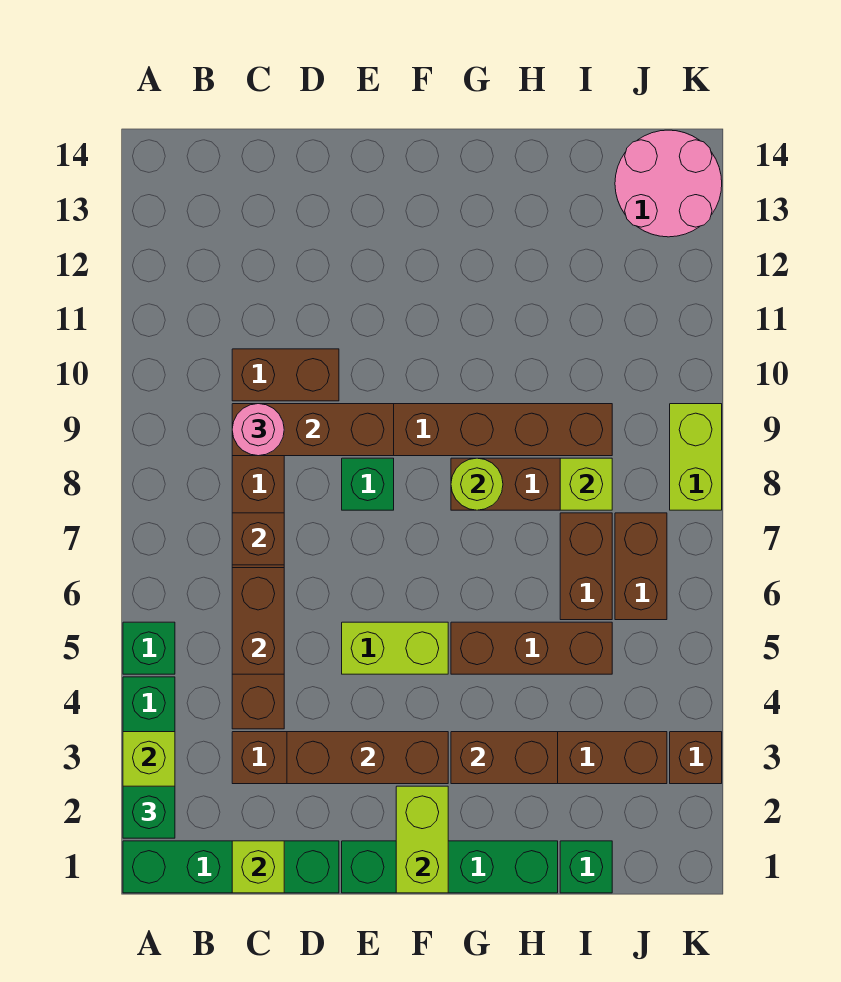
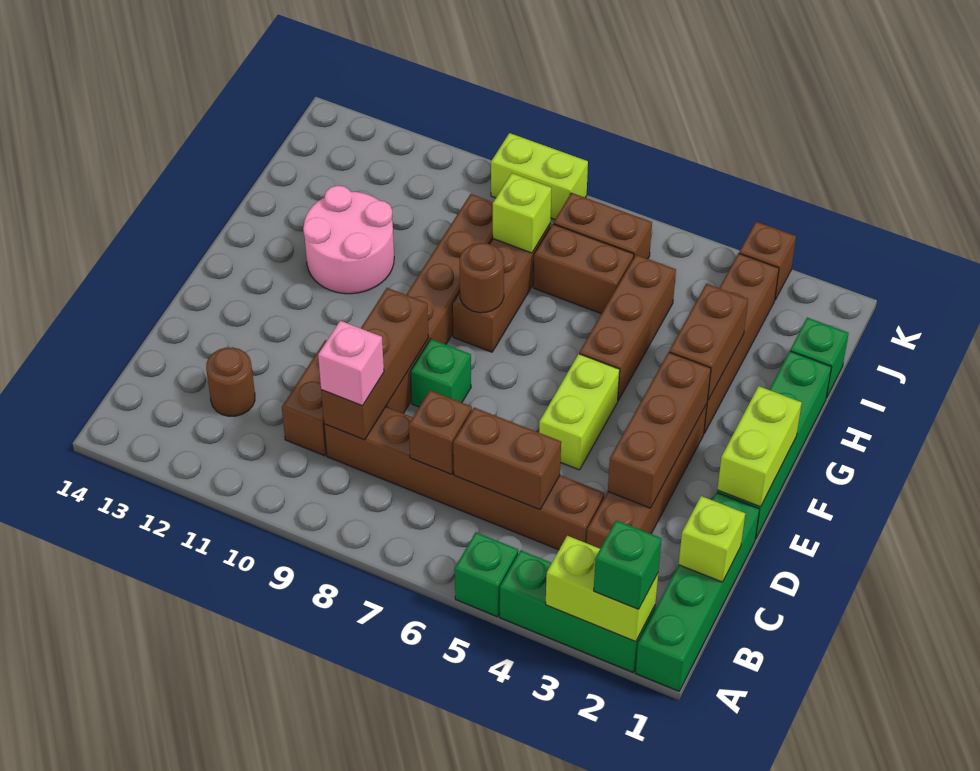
pink round brick C9 level 3 -> pink brick C9 level 3
none -> brown round brick C12 level 1
lime brick F1:F2 level 2 -> lime brick E1:F1 level 2
lime round brick G8 level 2 -> brown round brick G8 level 2
pink round brick J13:K14 level 1 -> pink round brick G11:H12 level 1

